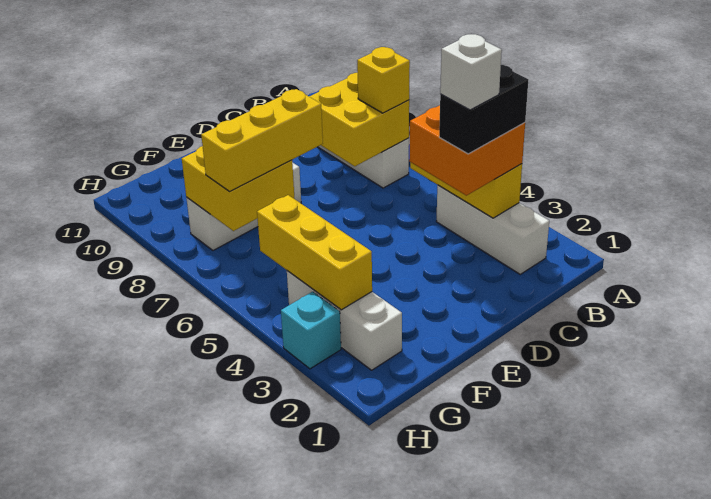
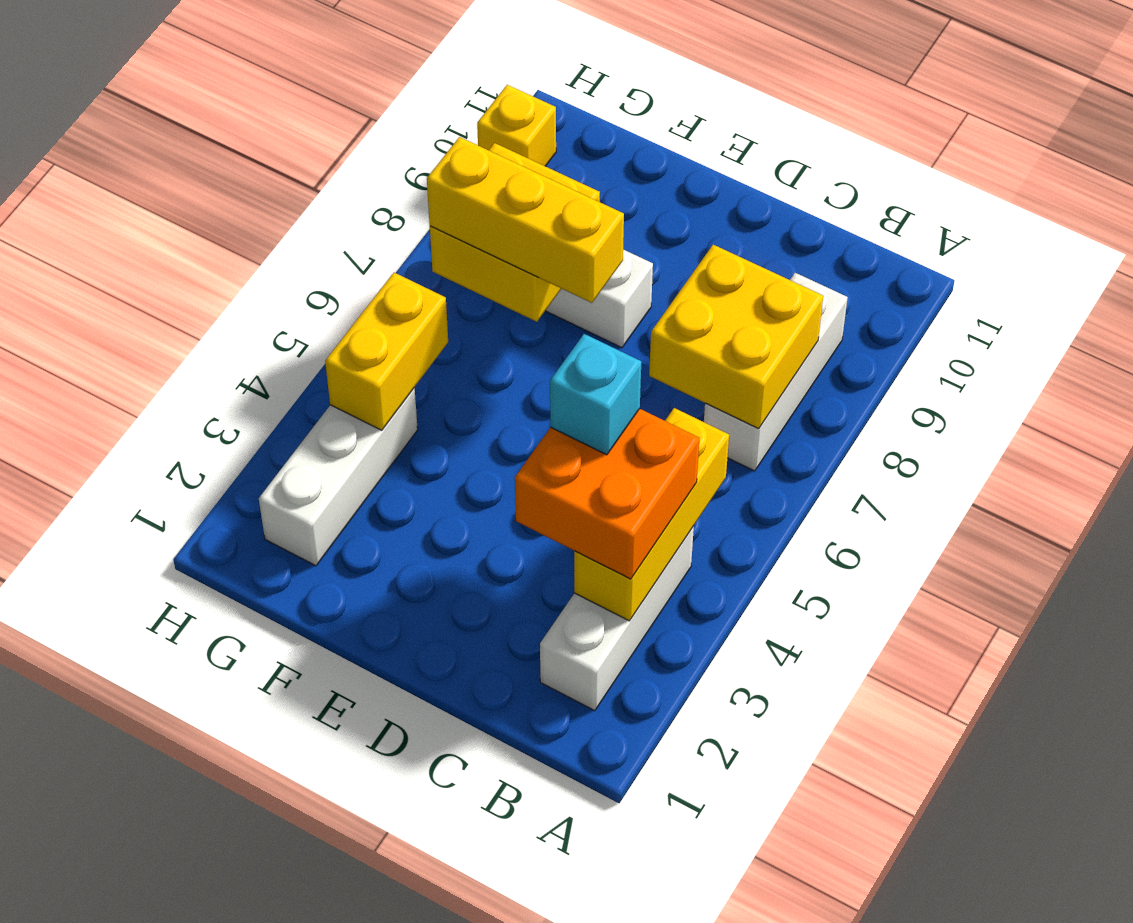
black brick B3:C3 level 4 -> none
yellow brick B7 level 3 -> yellow brick H10 level 1
white brick C3 level 5 -> none
yellow brick G3:G5 level 2 -> yellow brick G4:G5 level 2
cyan brick H3 level 1 -> cyan brick C4 level 4

